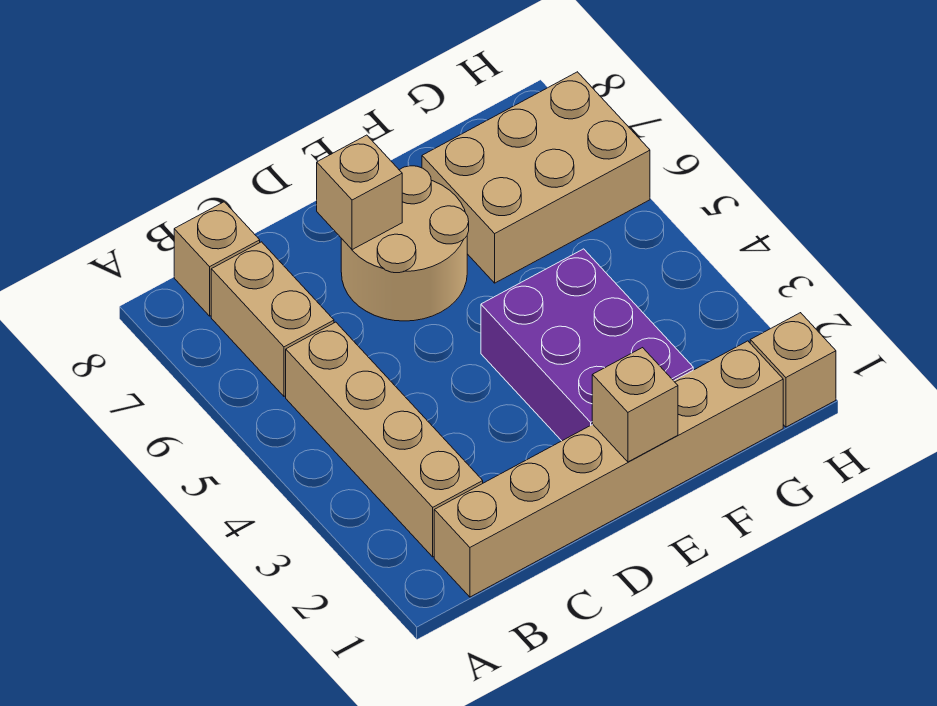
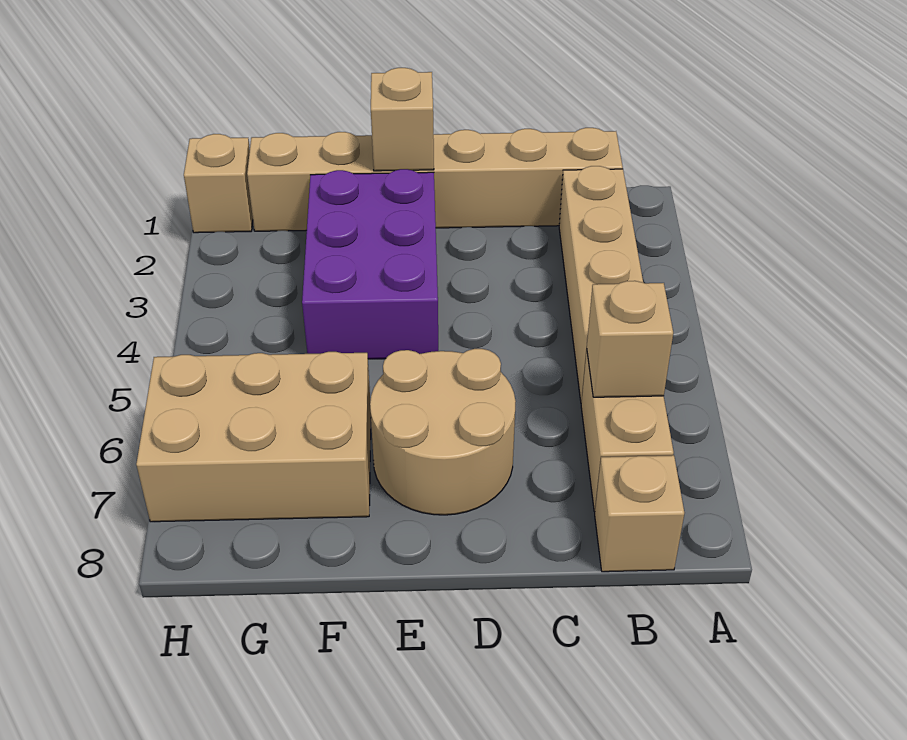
tan brick D7 level 2 -> tan brick B6 level 2

